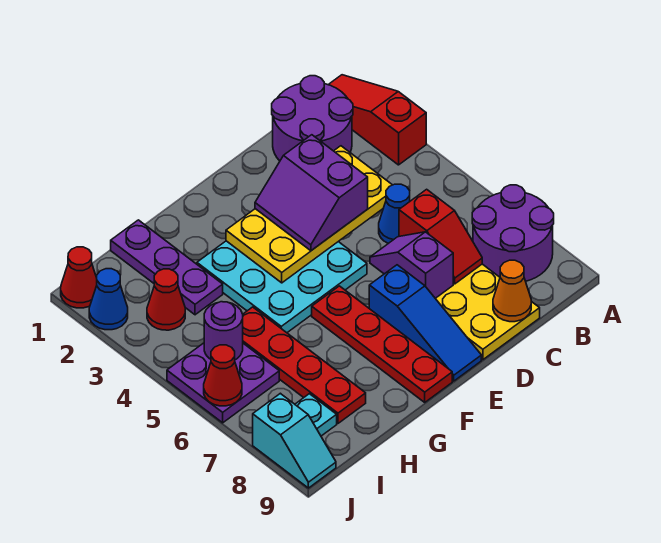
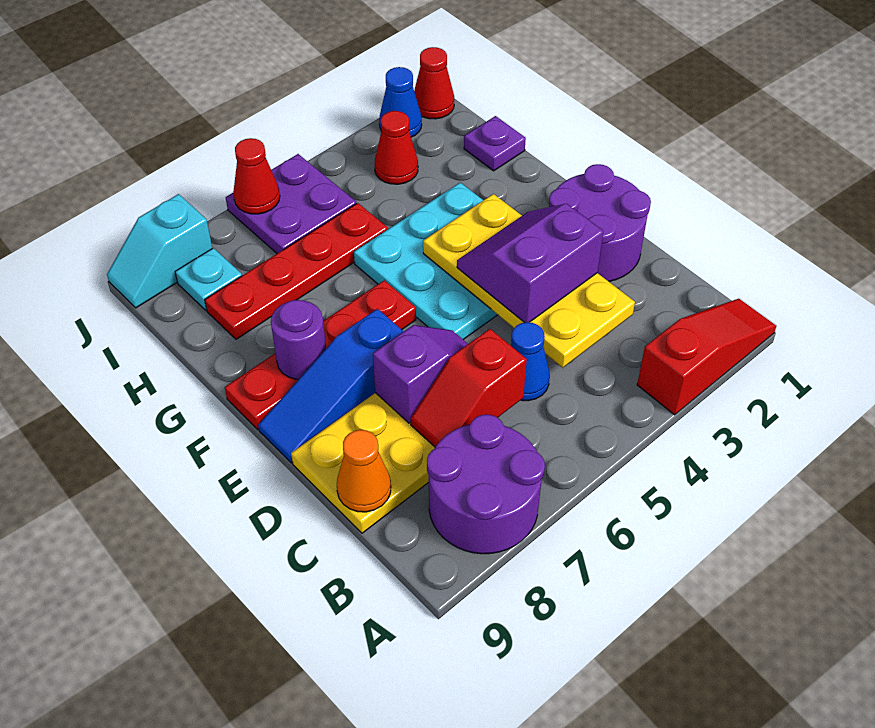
purple round brick B1:C2 level 1 -> purple round brick D1:E2 level 1
purple plate H1:H3 level 1 -> purple plate H1 level 1
purple round brick I5 level 2 -> purple round brick F8 level 2

